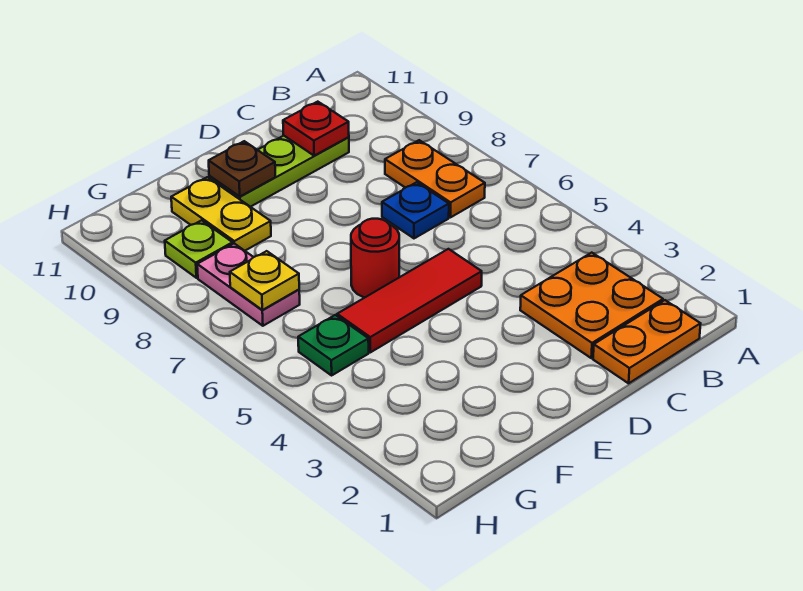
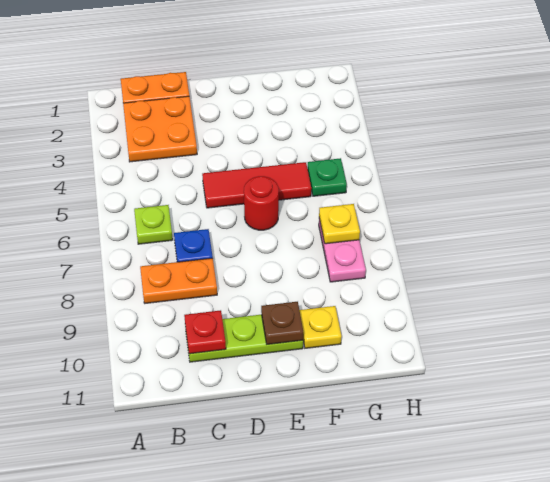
orange plate B7:B8 level 1 -> orange plate B8:C8 level 1
yellow plate F9:F10 level 1 -> yellow plate F10 level 1
lime plate G9 level 1 -> lime plate B6 level 1

